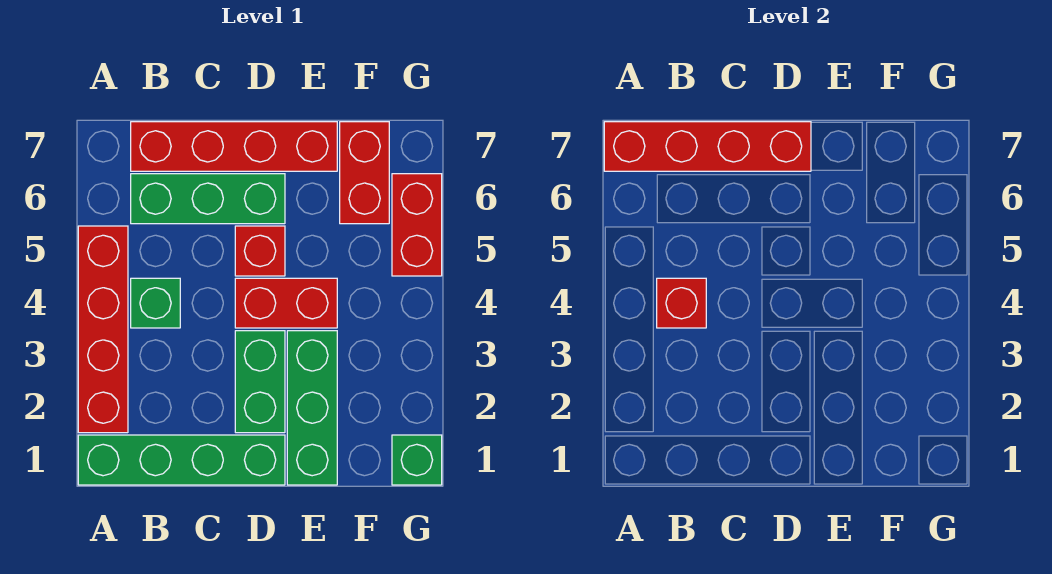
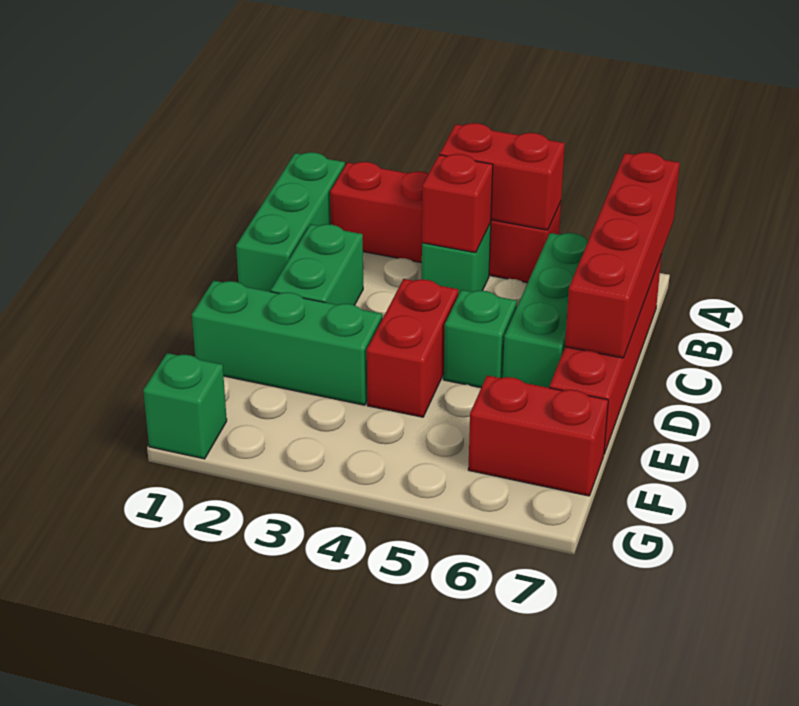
green brick A1:D1 level 1 -> green brick A1:C1 level 1
green brick D2:D3 level 1 -> green brick C2:D2 level 1
red brick D5 level 1 -> green brick D5 level 1
red brick G5:G6 level 1 -> red brick A4:A5 level 2

